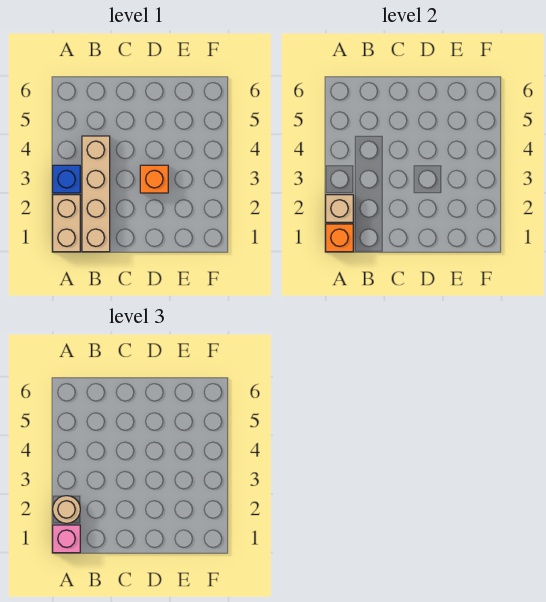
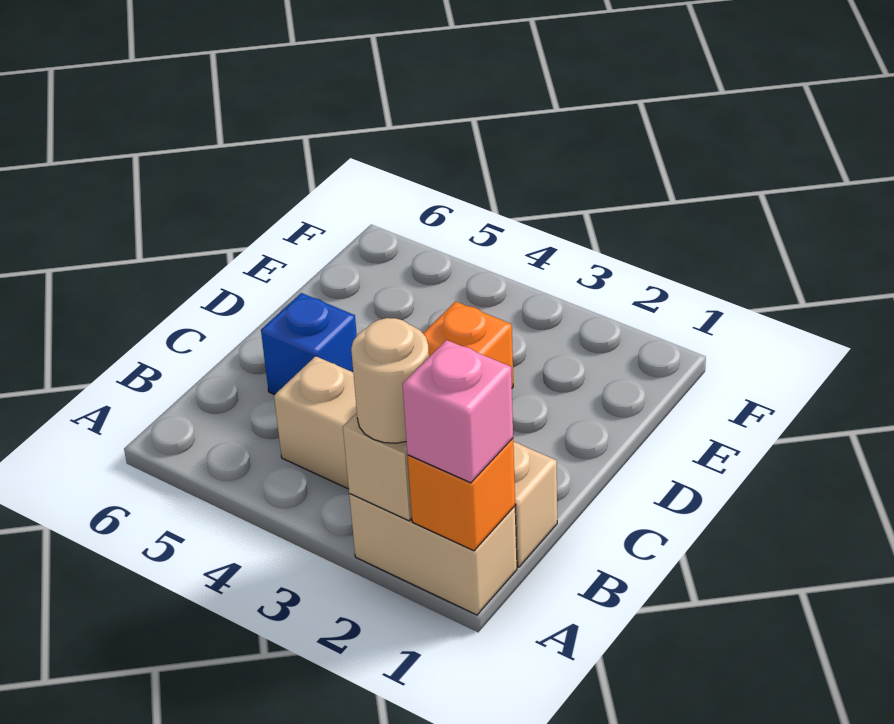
blue brick A3 level 1 -> blue brick C5 level 1

